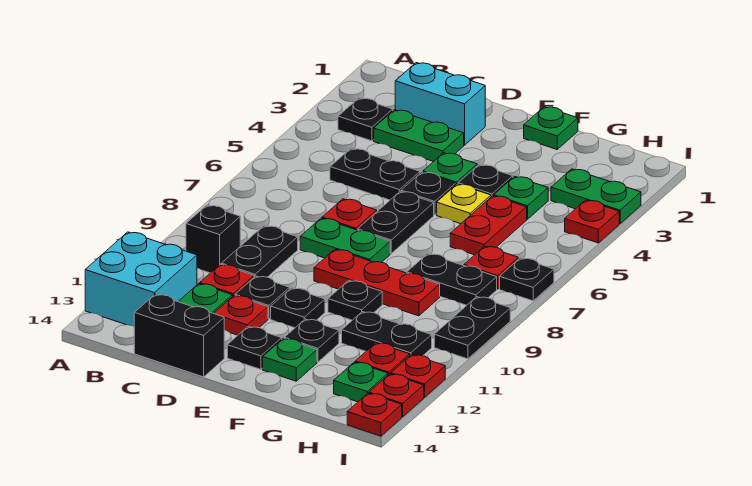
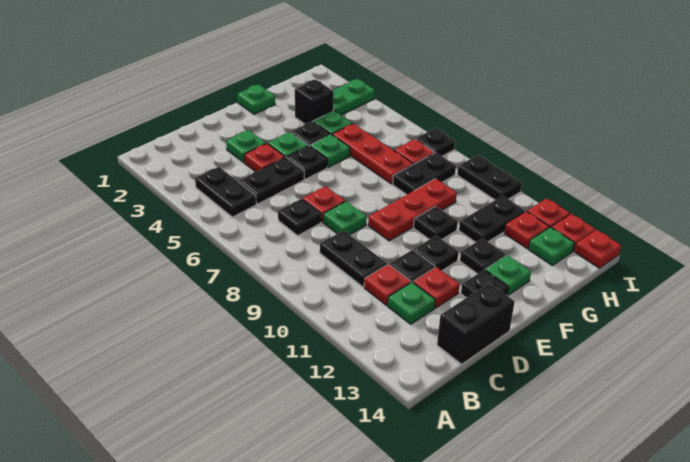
cyan brick A12:B13 level 1 -> none
black plate B3 level 1 -> black plate C7 level 1
black brick B10 level 1 -> black brick G3 level 1
cyan brick C2:D2 level 1 -> none
green plate C3:D3 level 1 -> green plate D3 level 1
green plate D8:E8 level 1 -> green plate D8 level 1
black plate E6:E7 level 1 -> black plate B4:B5 level 1
yellow plate F5 level 1 -> green plate F5 level 1
red plate G5:G6 level 1 -> red plate G5:G7 level 1
red plate I4 level 1 -> red plate D4 level 1

